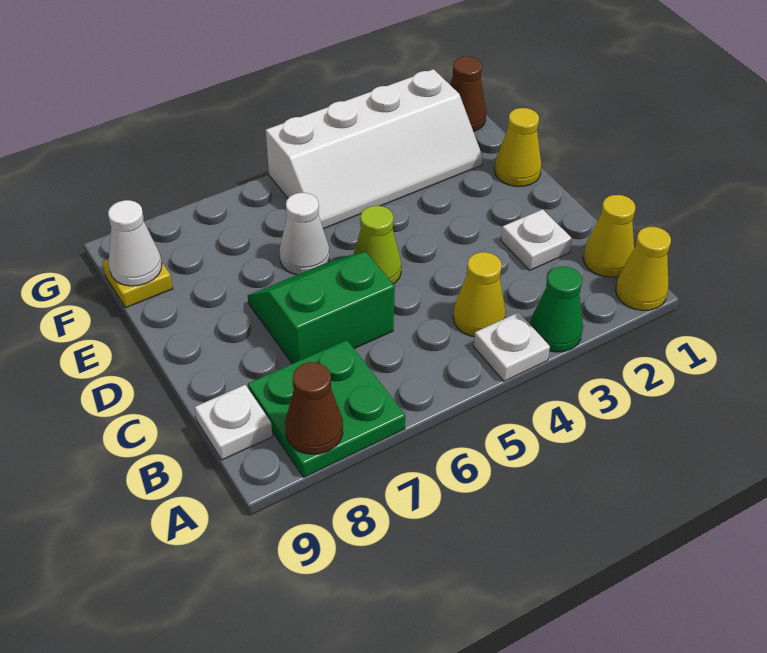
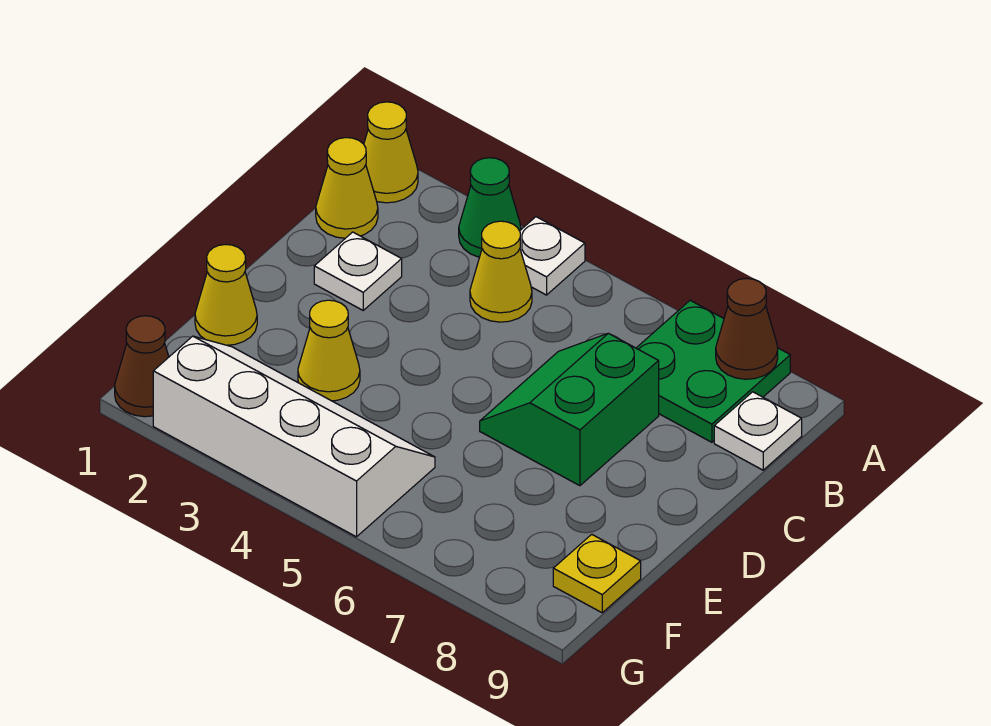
green slope C6:D7 level 1 top C -> green slope C6:D7 level 1 top 7
lime cone D5 level 1 -> none
none -> yellow cone E3 level 1
white cone E6 level 1 -> none
white cone F9 level 2 -> none

